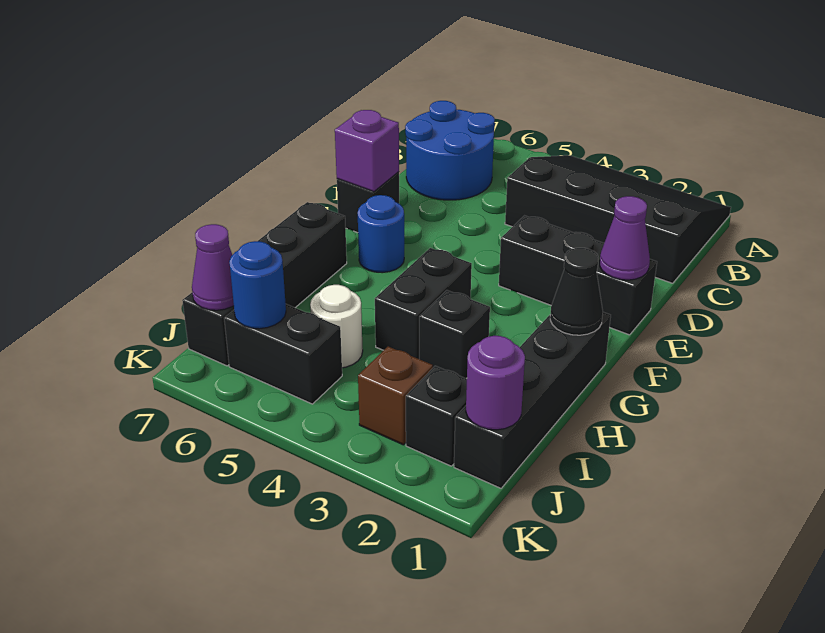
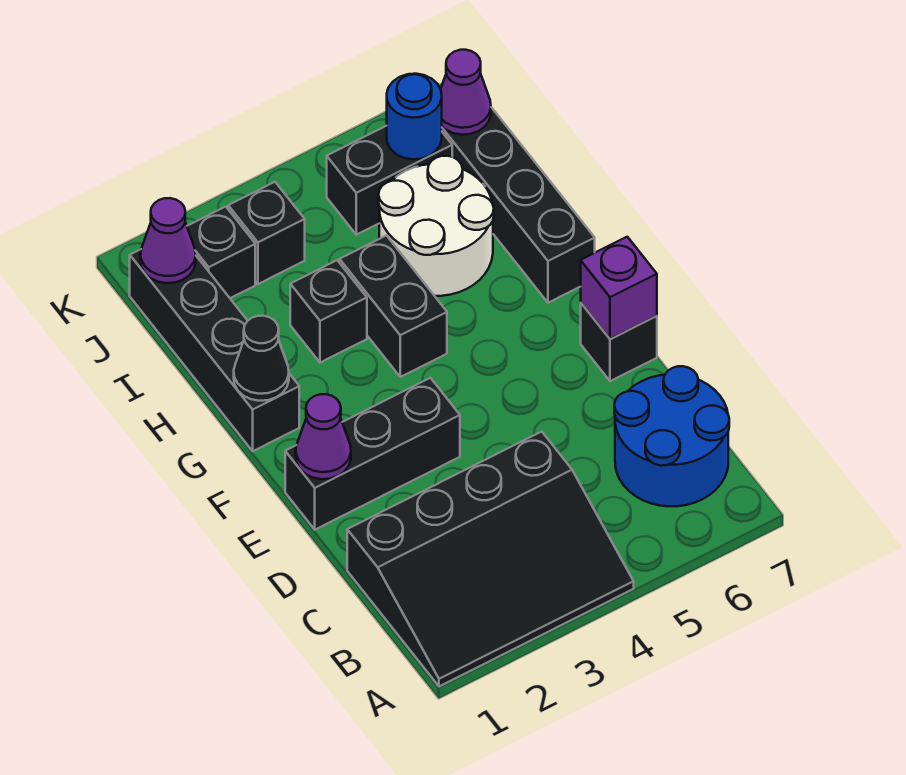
blue round brick F6 level 1 -> none
white round brick I5 level 1 -> white round brick H5:I6 level 1
purple round brick J1 level 2 -> purple cone J1 level 2
brown brick J3 level 1 -> black brick J3 level 1

